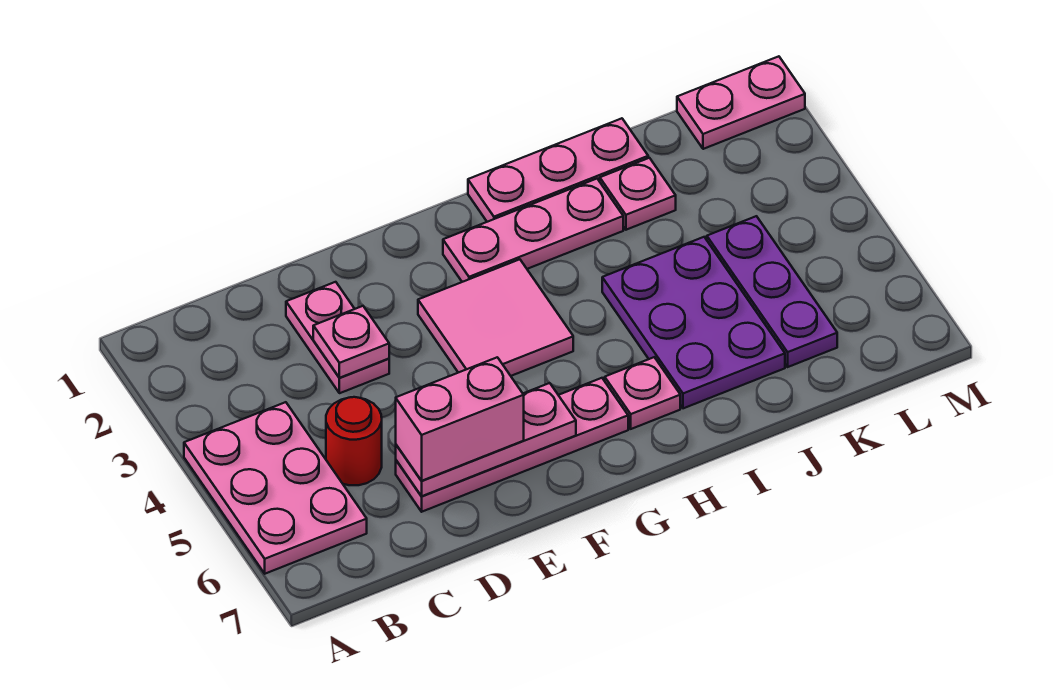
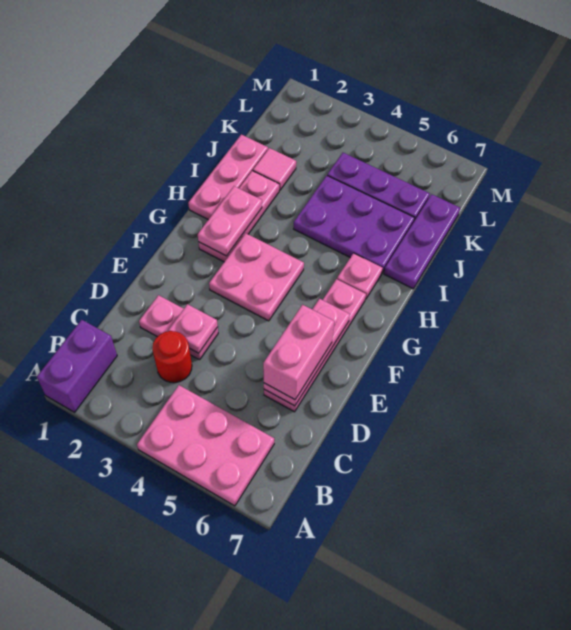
none -> purple brick A1:B1 level 1
red round brick C5 level 1 -> red round brick C3 level 1
pink tile F3:G4 level 1 -> pink plate F3:G4 level 1
none -> purple plate I7:K7 level 1
pink plate J2 level 1 -> pink tile J2 level 1
pink plate L1:M1 level 1 -> pink plate G2:H2 level 2

